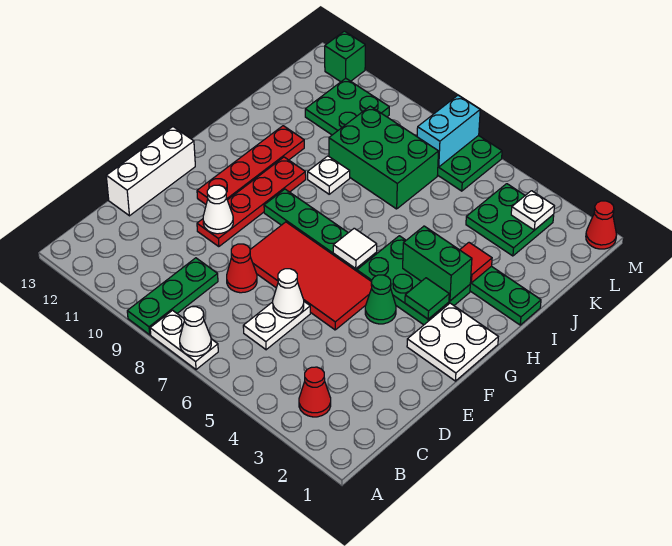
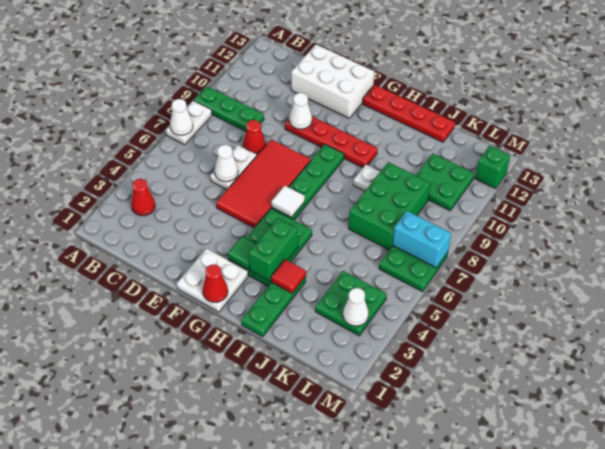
white plate C6:D6 level 1 -> white plate D6:D7 level 1
white brick D13:F13 level 1 -> white brick D12:F13 level 1
green cone F4 level 1 -> none
red plate F11:I11 level 1 -> red plate G13:J13 level 1
white plate L3 level 2 -> white cone L3 level 2
red cone M1 level 1 -> red cone G1 level 2

